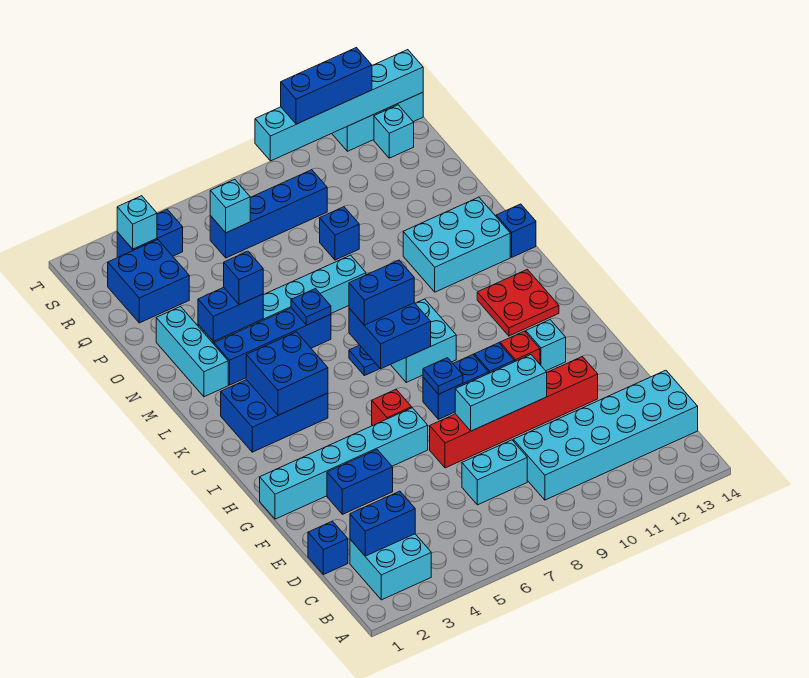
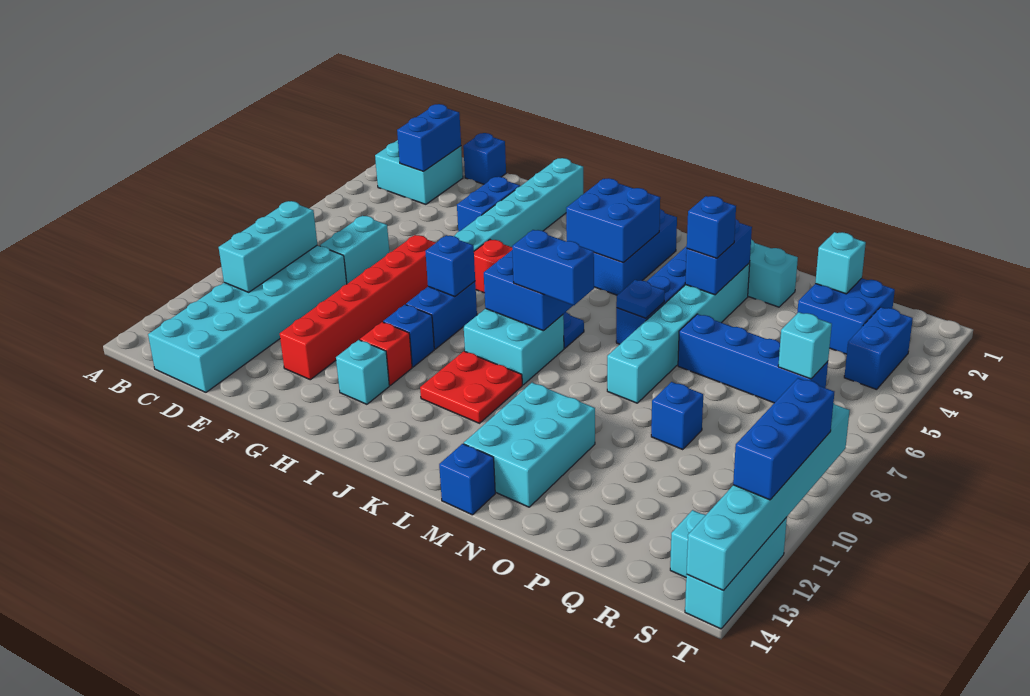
cyan brick F8:F10 level 2 -> cyan brick C9:C11 level 2
blue plate H8 level 2 -> blue brick H8 level 2
red plate J12:K13 level 1 -> red plate J10:K11 level 1
blue brick K7:K8 level 3 -> blue brick K8:L8 level 3
blue brick R6:R9 level 1 -> blue brick O6:R6 level 1
cyan brick S3 level 2 -> cyan brick Q2 level 2

